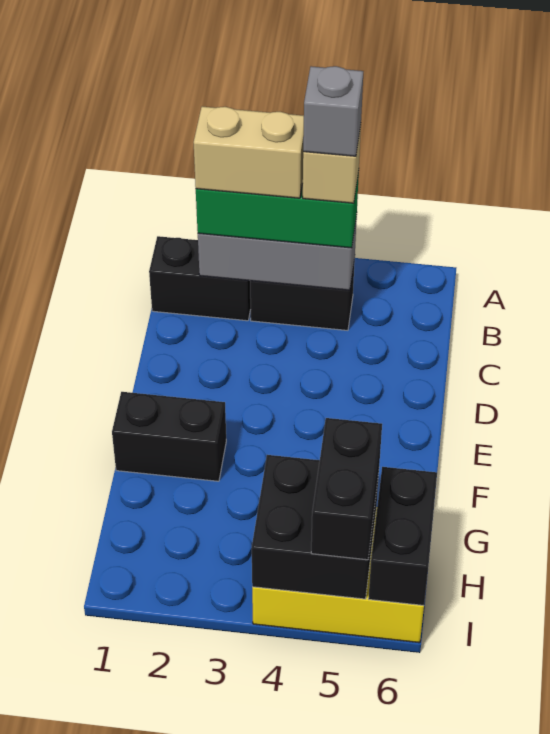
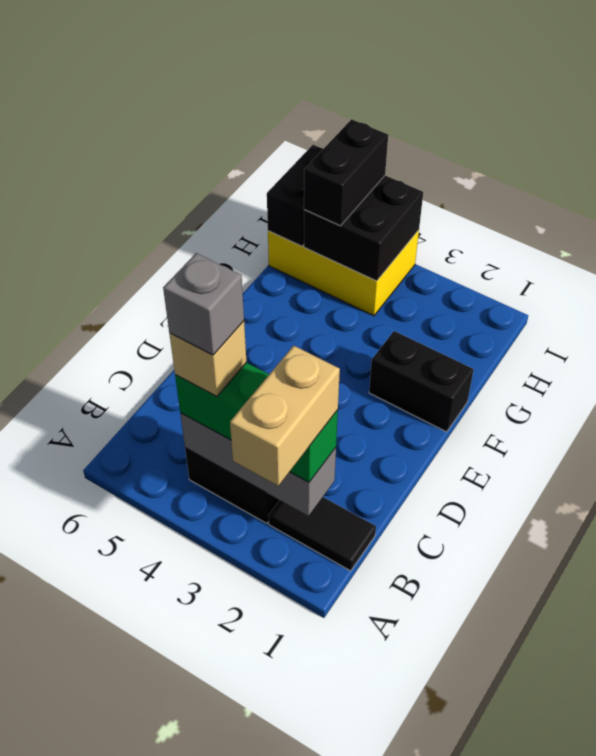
black brick B1:B2 level 1 -> black tile B1:B2 level 1
tan brick B2:B3 level 4 -> tan brick A2:B2 level 4

